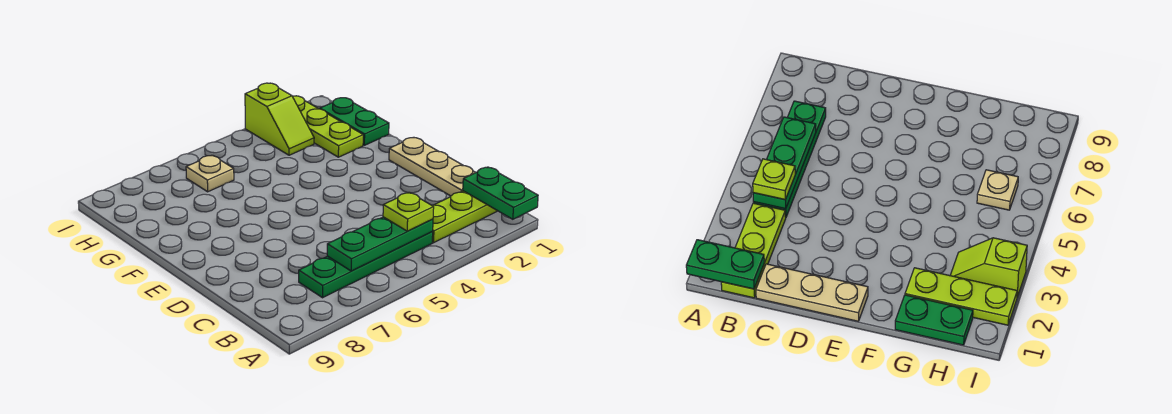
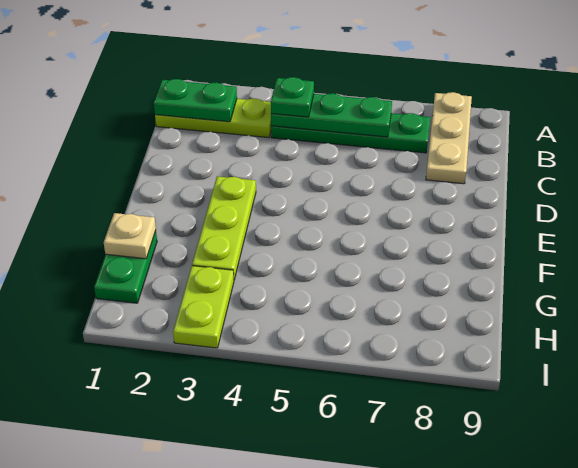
green plate A1:B1 level 2 -> green plate B1:B2 level 2
lime plate B4 level 3 -> green plate B4 level 3
tan plate C1:E1 level 1 -> tan plate A8:C8 level 1
lime plate G2:I2 level 1 -> lime plate E3:G3 level 1
lime slope H3:I3 level 1 top I -> lime plate H3:I3 level 1
tan plate H6 level 1 -> tan plate G1 level 2

